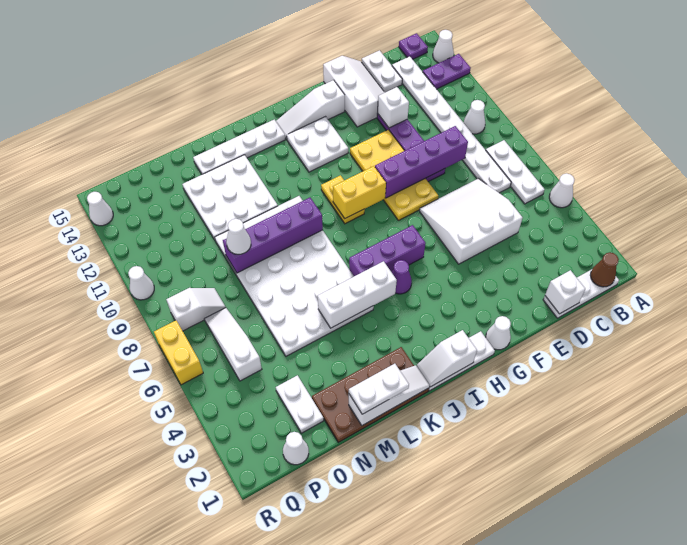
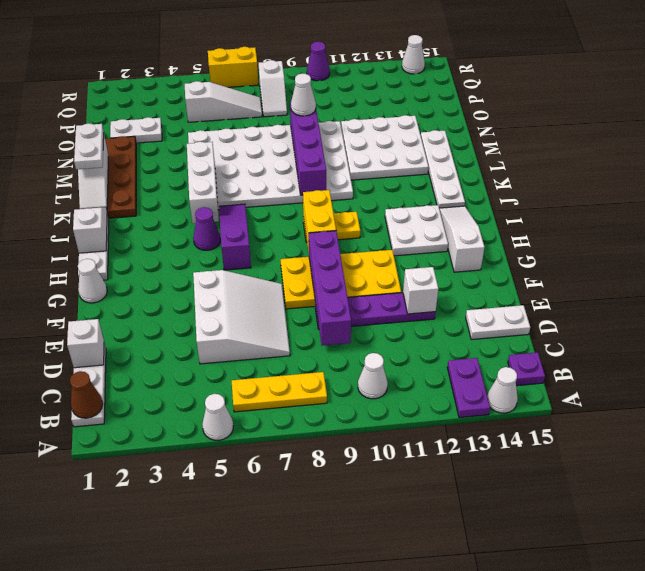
white plate B6:B8 level 1 -> yellow plate B6:B8 level 1
white plate C7:C14 level 1 -> none
white slope E13:F15 level 1 top F -> none
purple brick H6:J6 level 1 -> purple slope H6:J6 level 1 top H
white cone P1 level 1 -> none
white cone R10 level 1 -> purple cone R10 level 1

